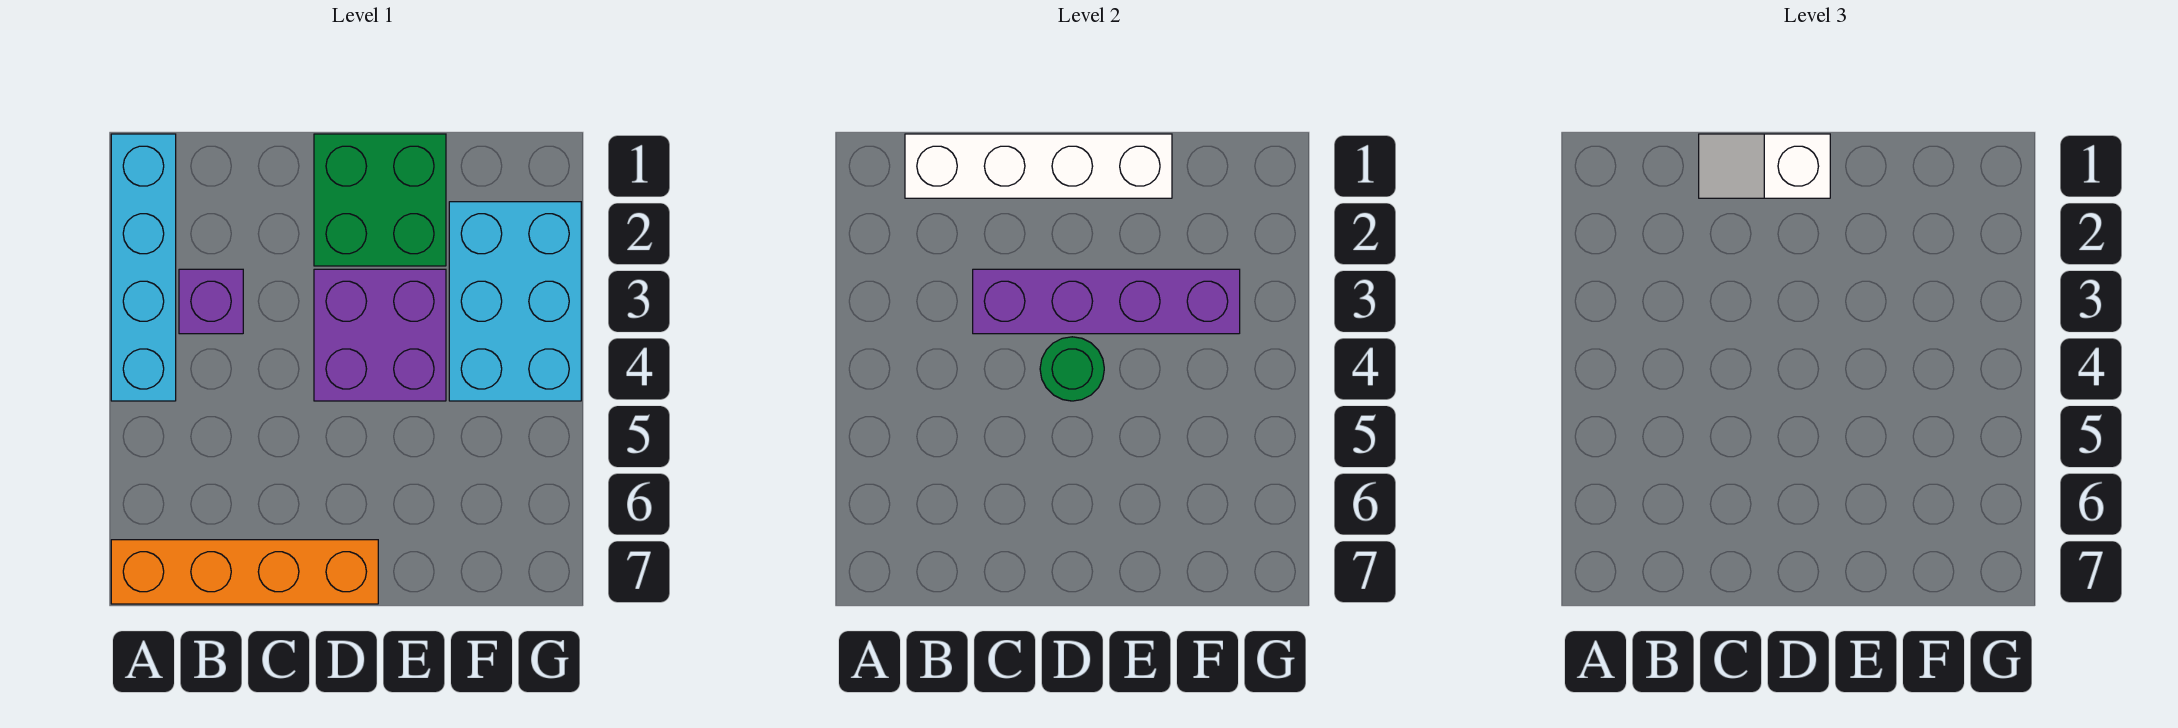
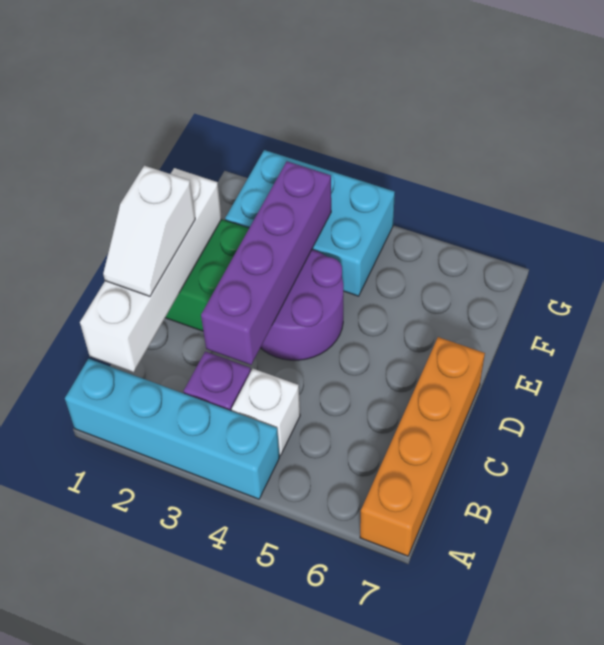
none -> white brick B4 level 1
purple brick D3:E4 level 1 -> purple round brick D3:E4 level 1
green round brick D4 level 2 -> none

